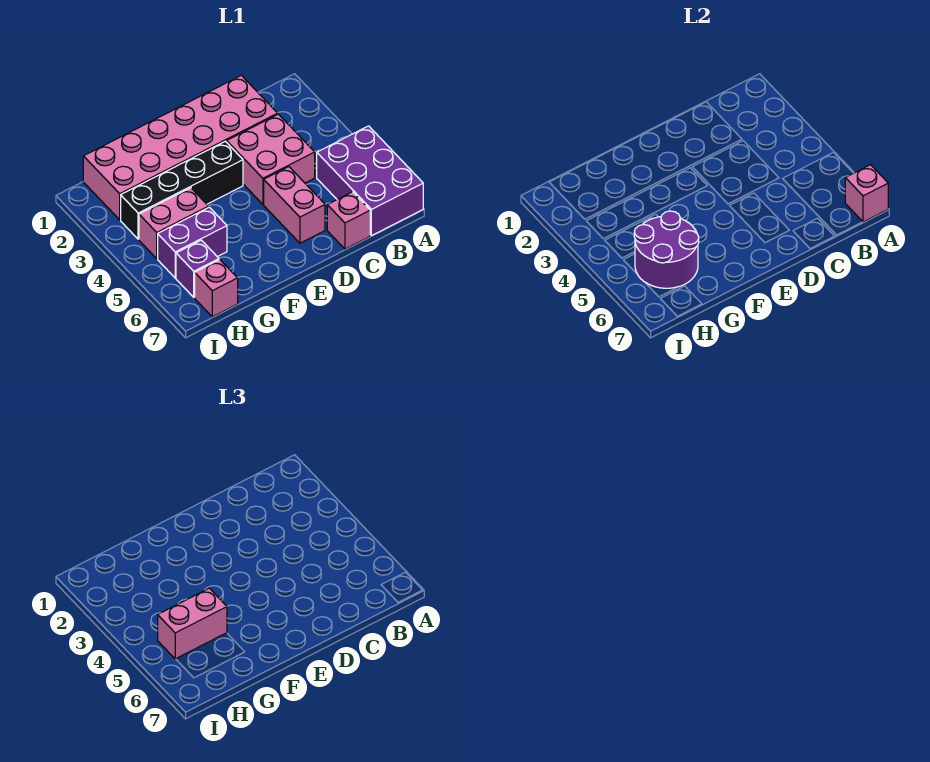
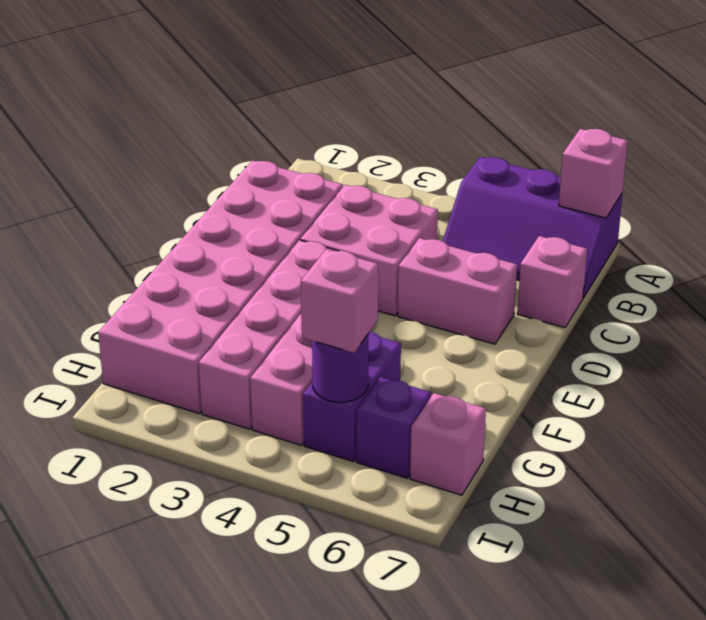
purple brick A5:B7 level 1 -> purple slope A5:B7 level 1 top A
black brick E3:H3 level 1 -> pink brick E3:H3 level 1
purple round brick G5:H6 level 2 -> purple round brick H5 level 2
pink brick G5:H5 level 3 -> pink brick H5 level 3

